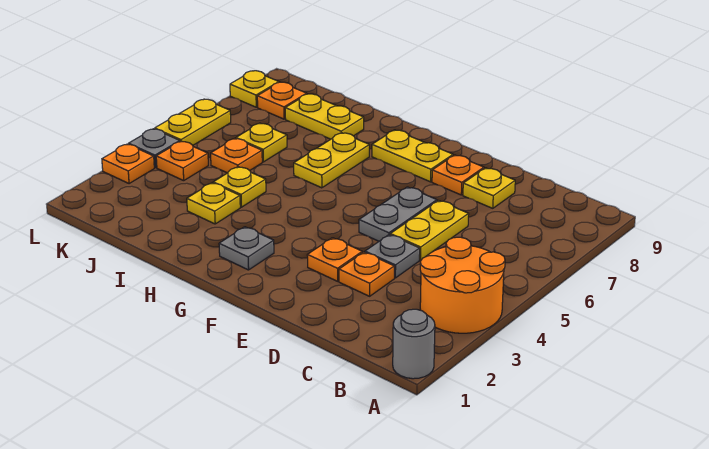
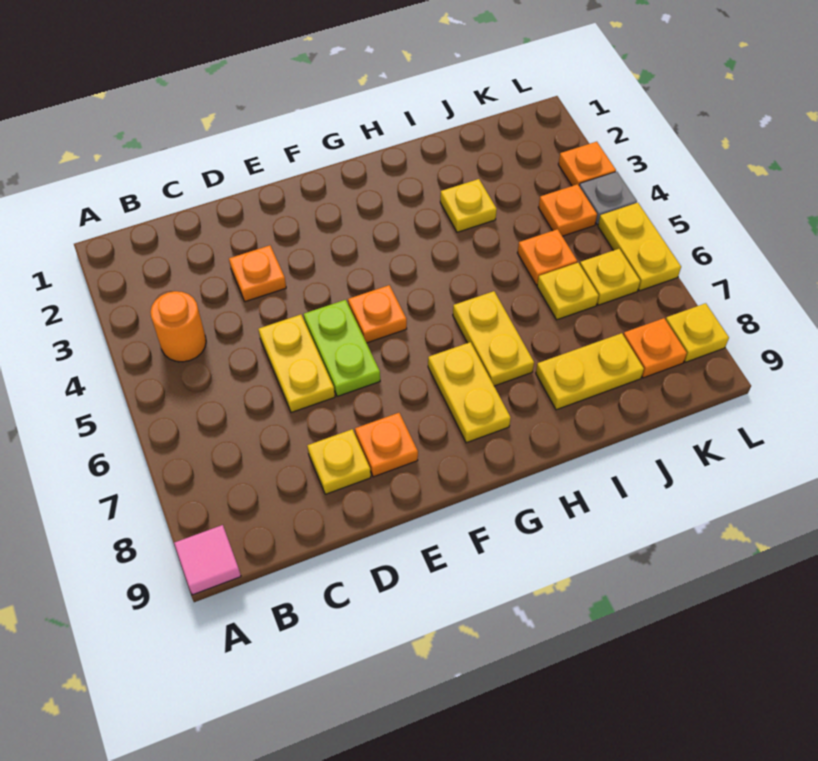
grey round brick A1 level 1 -> none
orange round brick A3:B4 level 1 -> orange round brick B4 level 1
none -> pink tile A9 level 1
grey plate D4 level 1 -> none
orange plate E3 level 1 -> orange plate F5 level 1
grey plate E5:E6 level 1 -> lime plate E5:E6 level 1
yellow plate F8:G8 level 1 -> yellow plate G7:G8 level 1
grey plate G2 level 1 -> none
yellow plate I4 level 1 -> yellow plate K6 level 1

